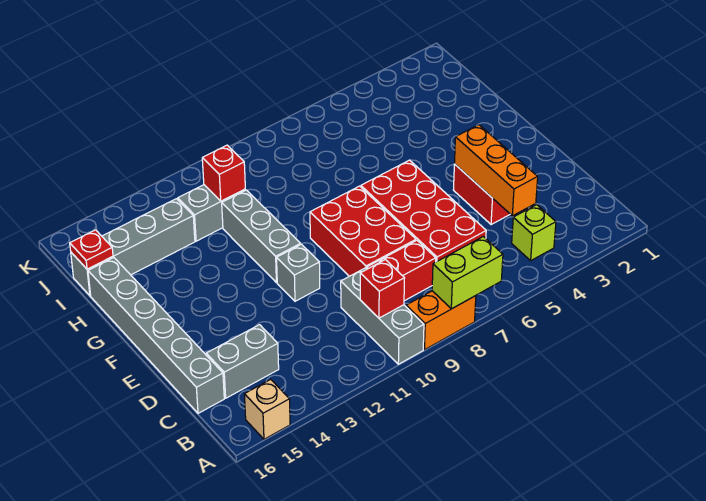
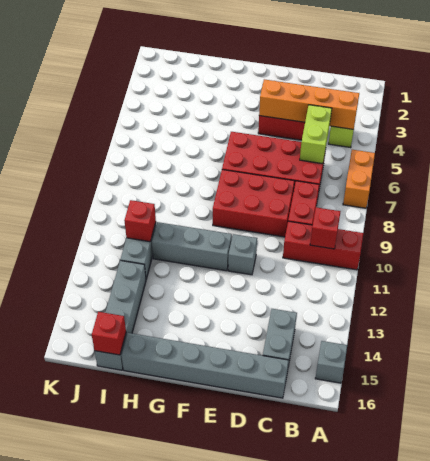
lime brick A7:A8 level 2 -> lime brick C5:C6 level 2
orange brick A8:A9 level 1 -> orange brick A6:A7 level 1
grey brick A10:C10 level 1 -> red brick A10:C10 level 1
tan brick A15 level 1 -> grey brick A15 level 1
orange brick C4:E4 level 2 -> orange brick B4:E4 level 2
red plate I16 level 2 -> red brick I16 level 2

